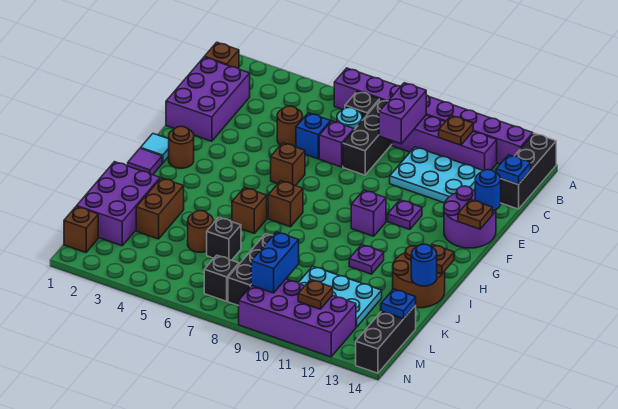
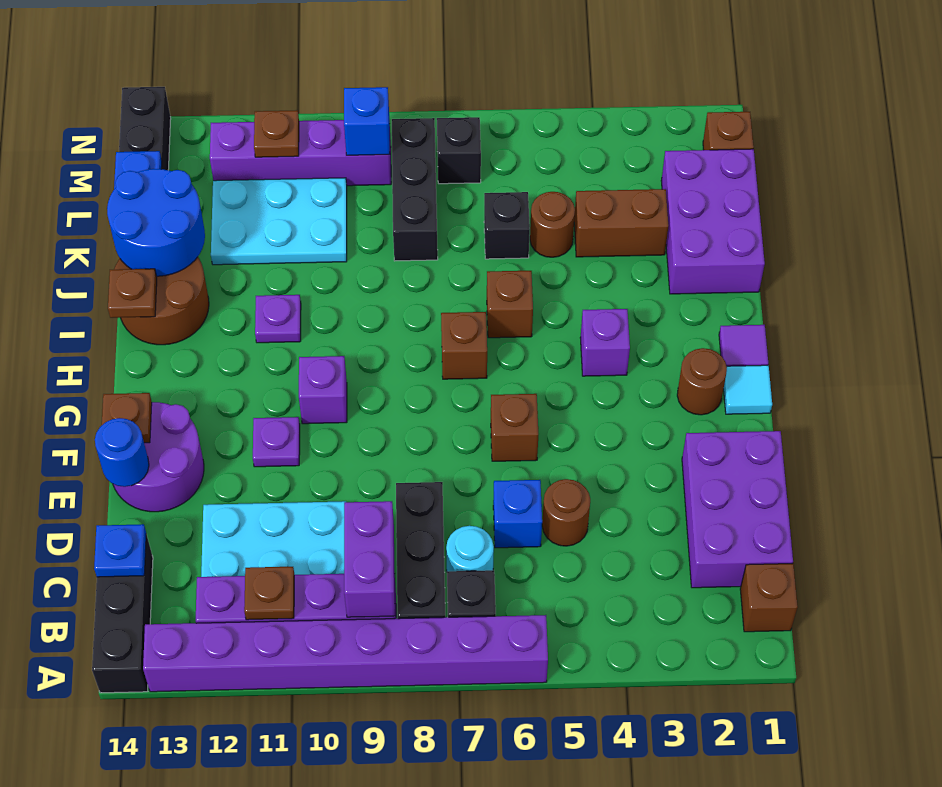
purple brick D7 level 1 -> purple brick H4 level 1
brown brick J3:K3 level 1 -> brown brick K3:K4 level 1
blue round brick J14 level 2 -> blue round brick J13:K14 level 2
blue brick L9:M9 level 2 -> blue brick M9 level 2
purple brick M9:N12 level 1 -> purple brick M9:M12 level 1

